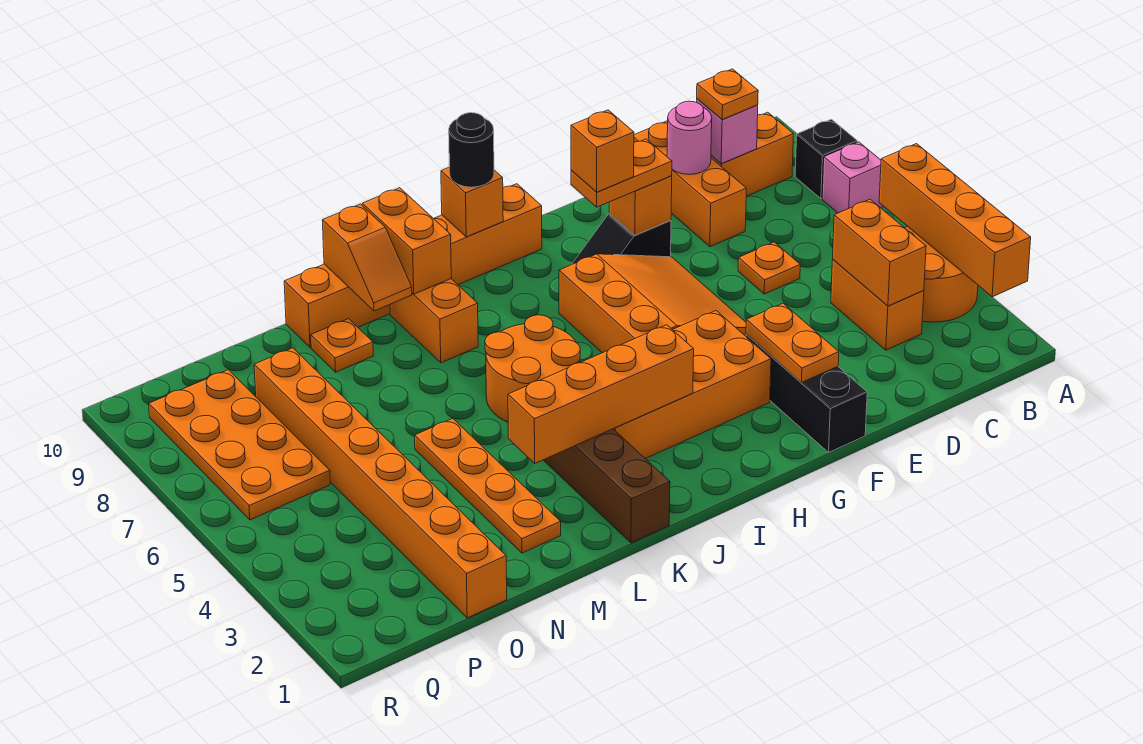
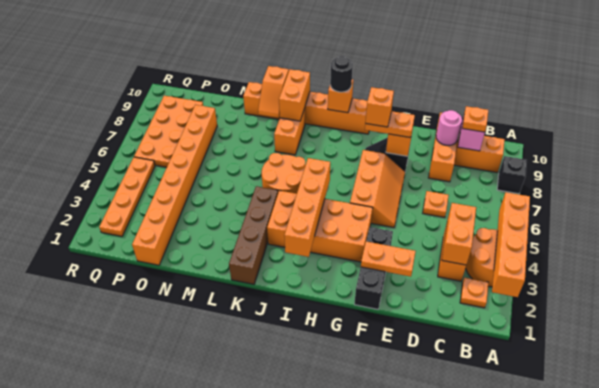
pink brick A7 level 1 -> none
orange plate F2:F3 level 2 -> orange plate E2:F2 level 2
orange slope F5:H7 level 1 top H -> orange slope F5:G7 level 1 top G
orange brick I3:L3 level 2 -> orange brick I2:I5 level 2
orange plate M2:M5 level 1 -> orange plate Q2:Q5 level 1
orange plate M9 level 1 -> orange plate B2 level 1

